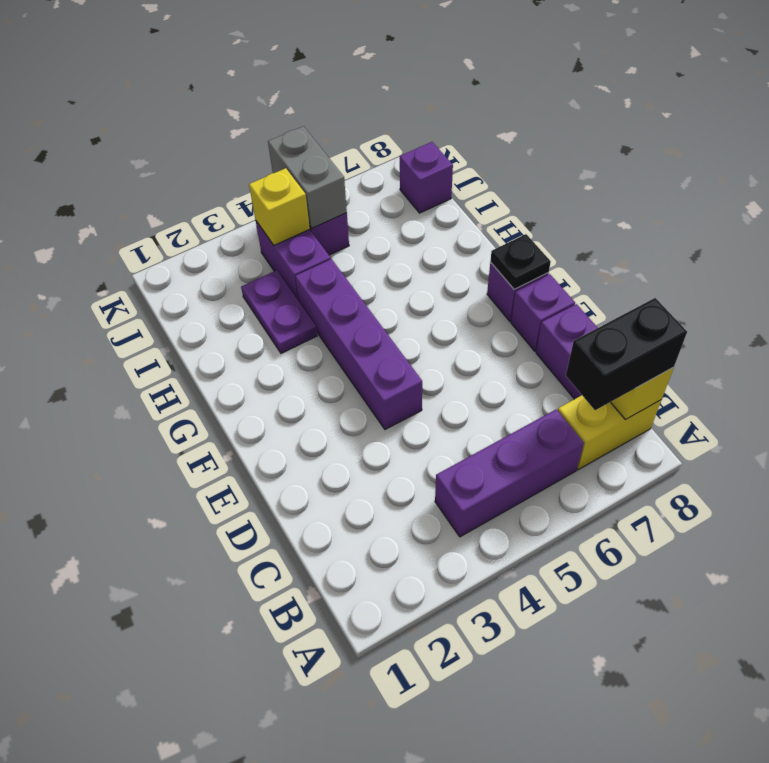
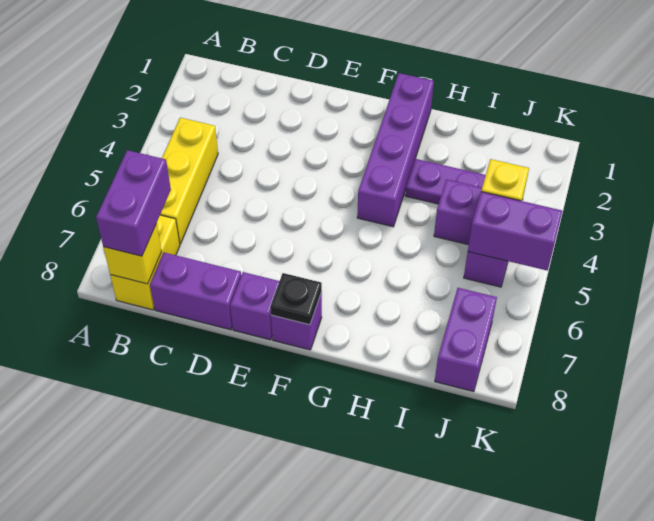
purple brick B4:B6 level 1 -> yellow brick B4:B6 level 1
black brick B7:B8 level 3 -> purple brick B7:B8 level 3
purple brick E4:H4 level 1 -> purple brick G1:G4 level 1
grey brick J5:K5 level 2 -> purple brick J5:K5 level 2
purple brick J8 level 1 -> purple brick J7:J8 level 1

